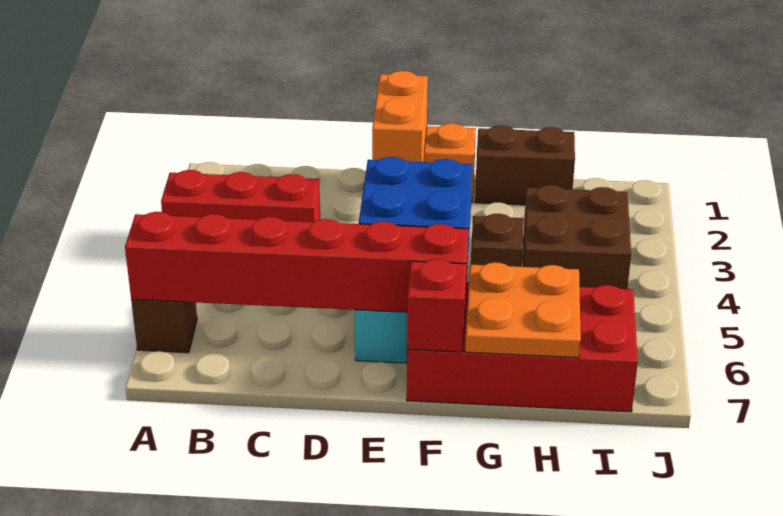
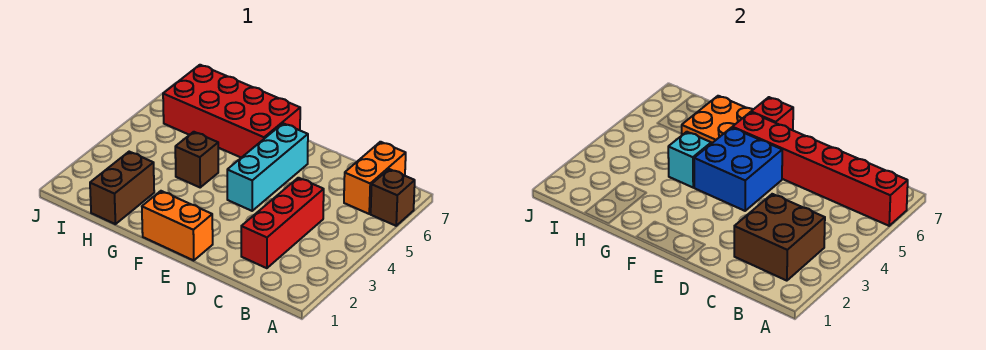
red brick A3:C3 level 1 -> red brick C2:C4 level 1
orange brick E1:E2 level 2 -> orange brick B6:B7 level 1
brown brick G1:H1 level 1 -> brown brick H1:H2 level 1
none -> cyan brick G4 level 2
brown brick H3:I4 level 1 -> brown brick B2:C3 level 2

